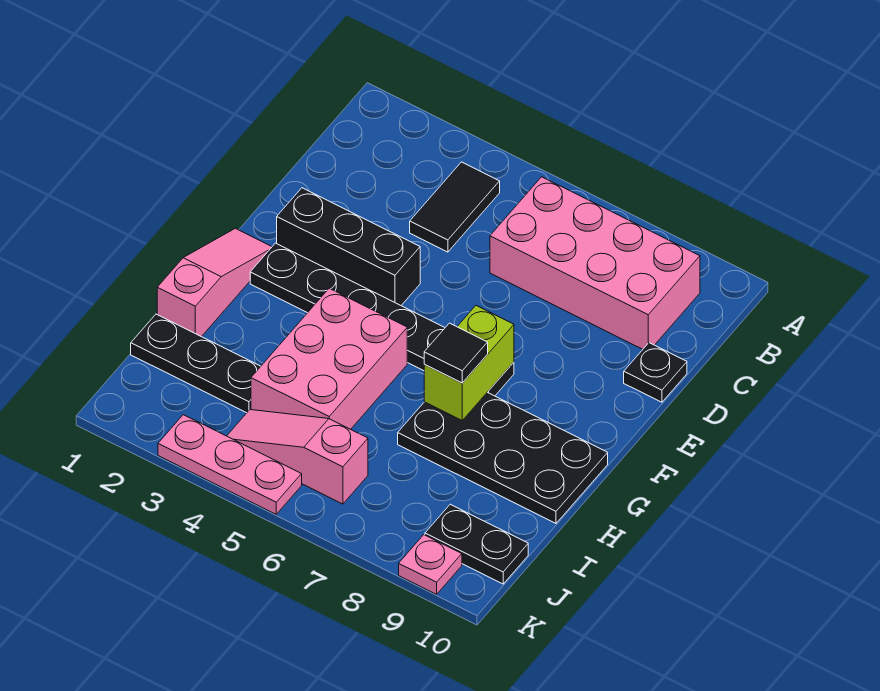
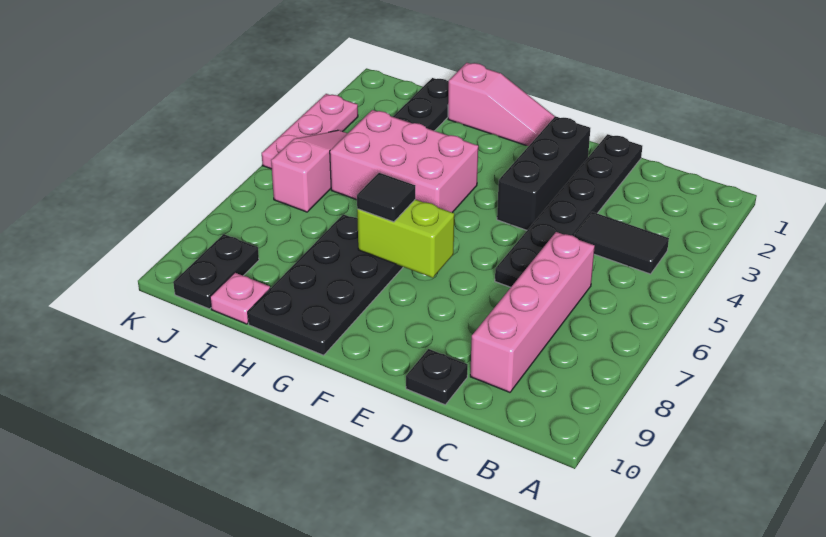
pink brick B6:C9 level 1 -> pink brick C6:C9 level 1
black plate F2:F7 level 1 -> black plate D1:D6 level 1
pink plate K9 level 1 -> pink plate I10 level 1

